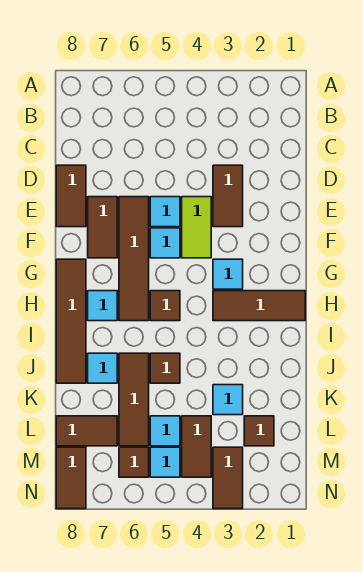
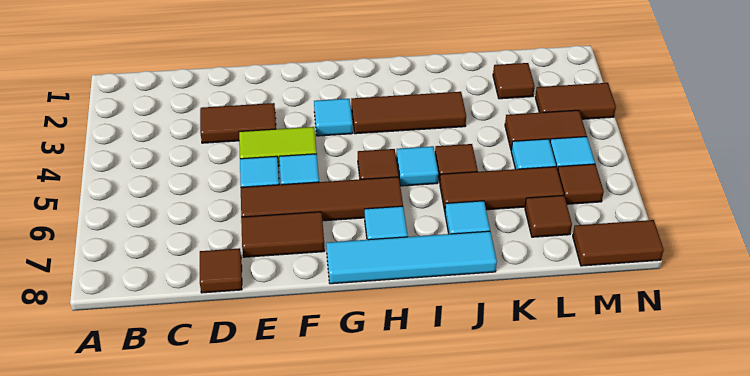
brown tile D8:E8 level 1 -> brown tile D8 level 1
brown tile G8:J8 level 1 -> cyan tile G8:J8 level 1
brown tile H1:H3 level 1 -> brown tile H3:J3 level 1
cyan tile K3 level 1 -> cyan tile I5 level 1
brown tile L7:L8 level 1 -> brown tile L7 level 1

